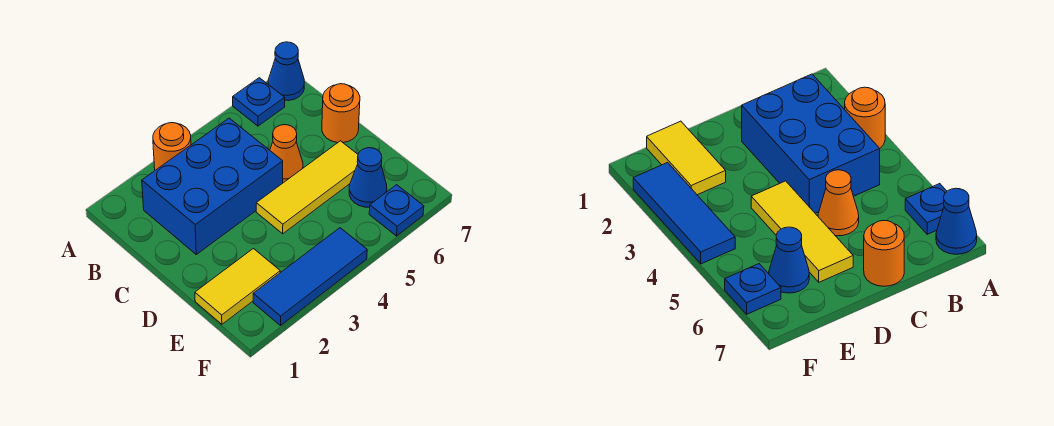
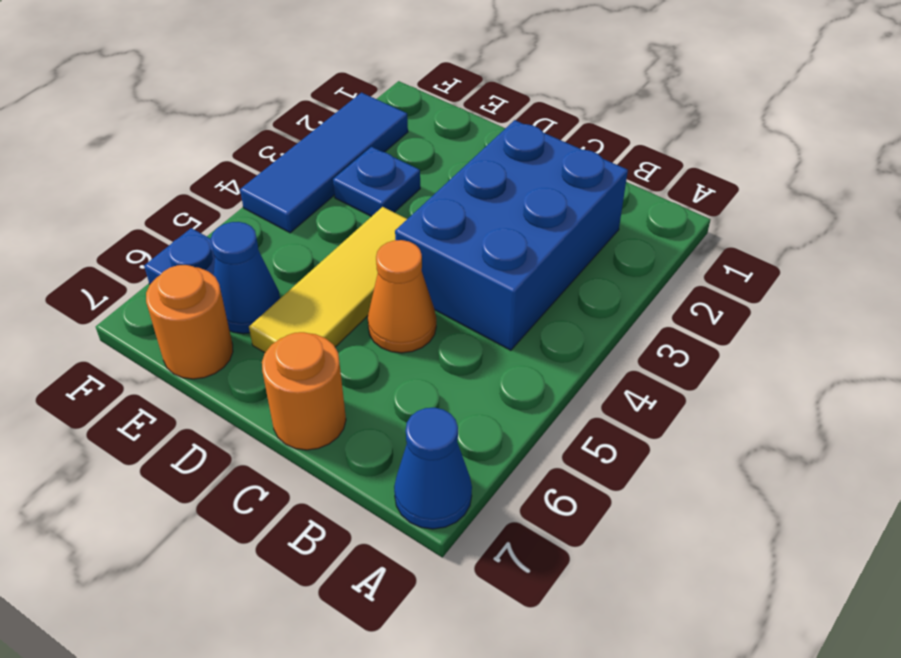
orange round brick A3 level 1 -> orange round brick E7 level 1
blue plate A6 level 1 -> blue plate E3 level 1
yellow tile E1:E2 level 1 -> none

